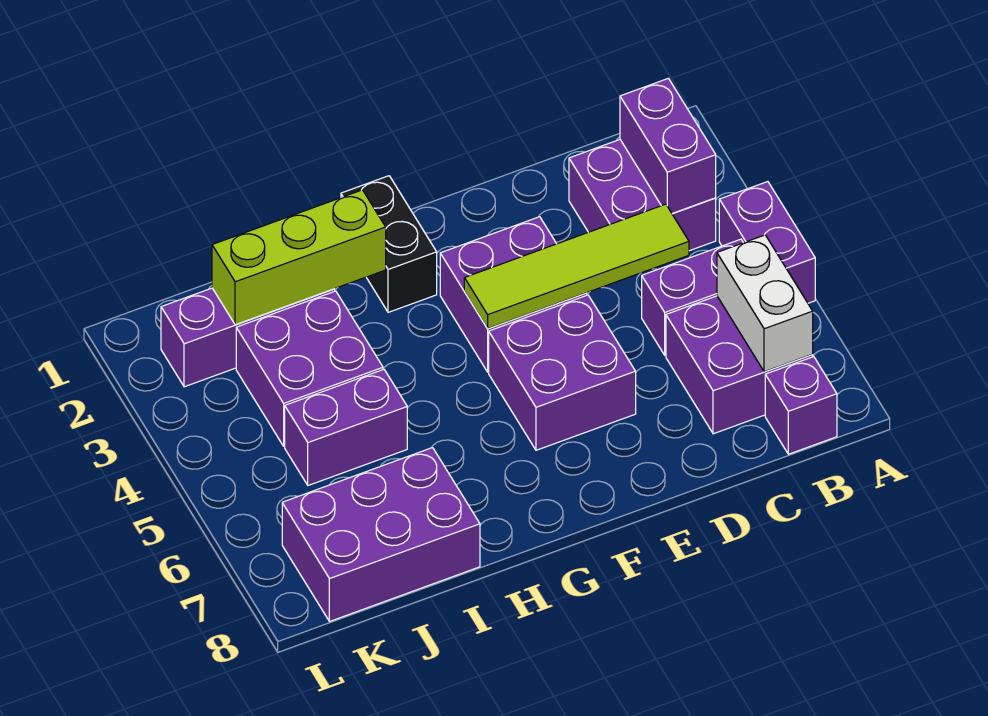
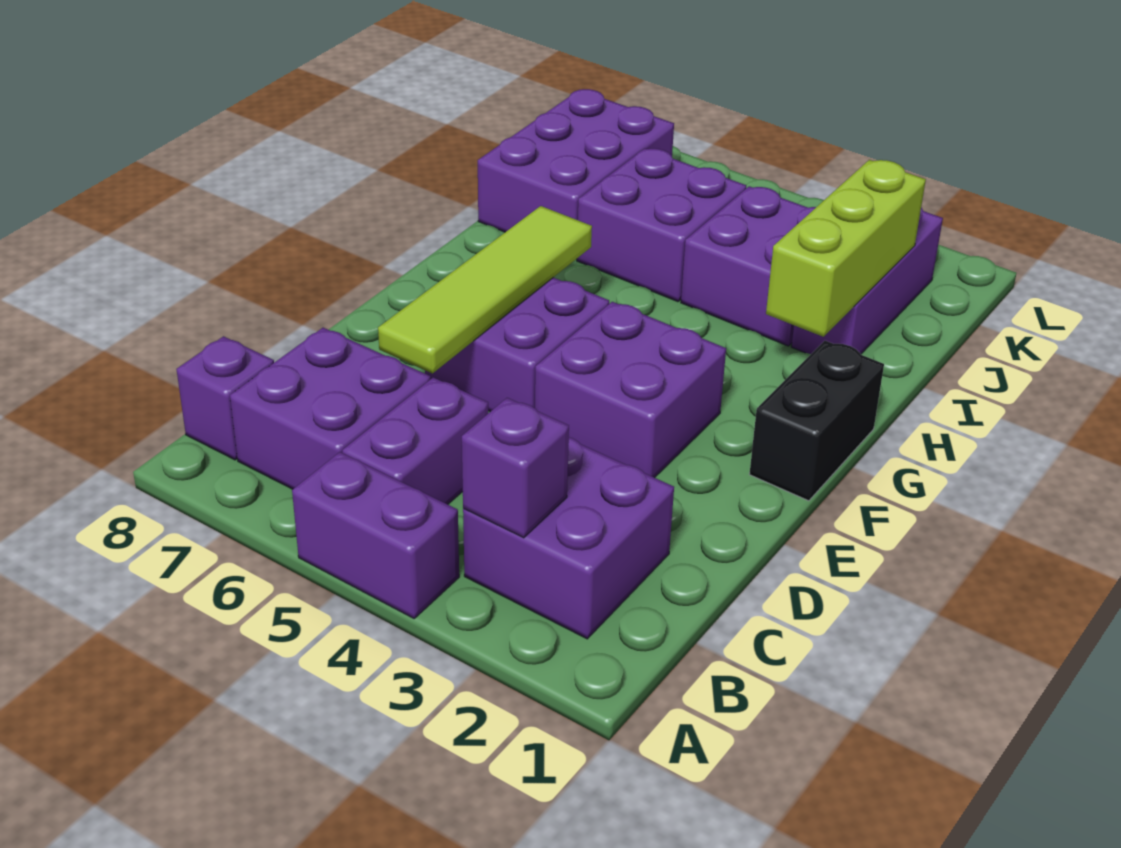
purple brick B2:B3 level 2 -> purple brick B3 level 2
white brick B6:B7 level 2 -> none
lime tile C4:F4 level 2 -> lime tile D6:G6 level 2
black brick G1:G2 level 1 -> black brick F1:G1 level 1
purple brick I5:J5 level 1 -> purple brick I5:J6 level 1

